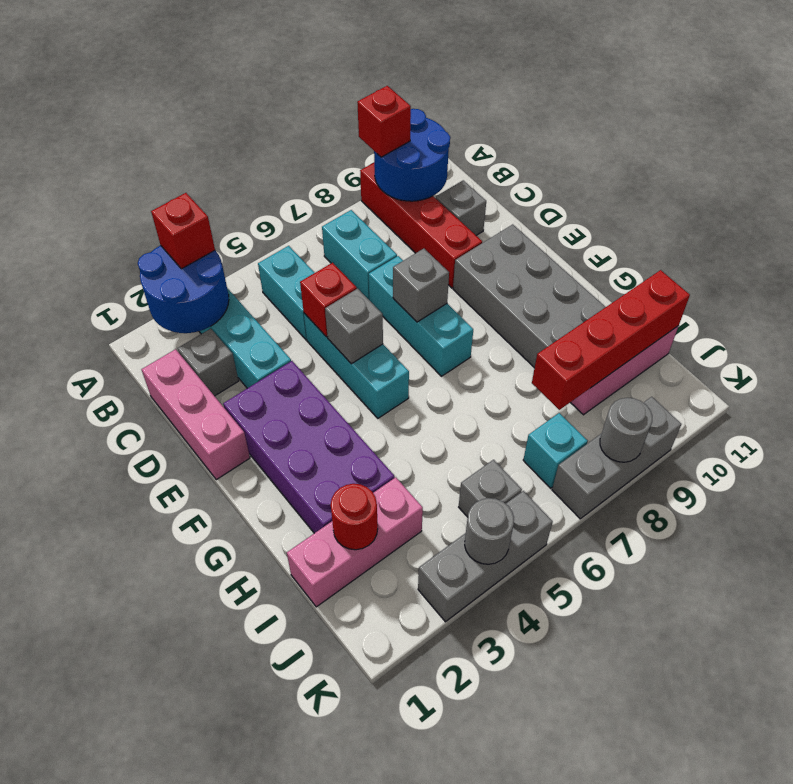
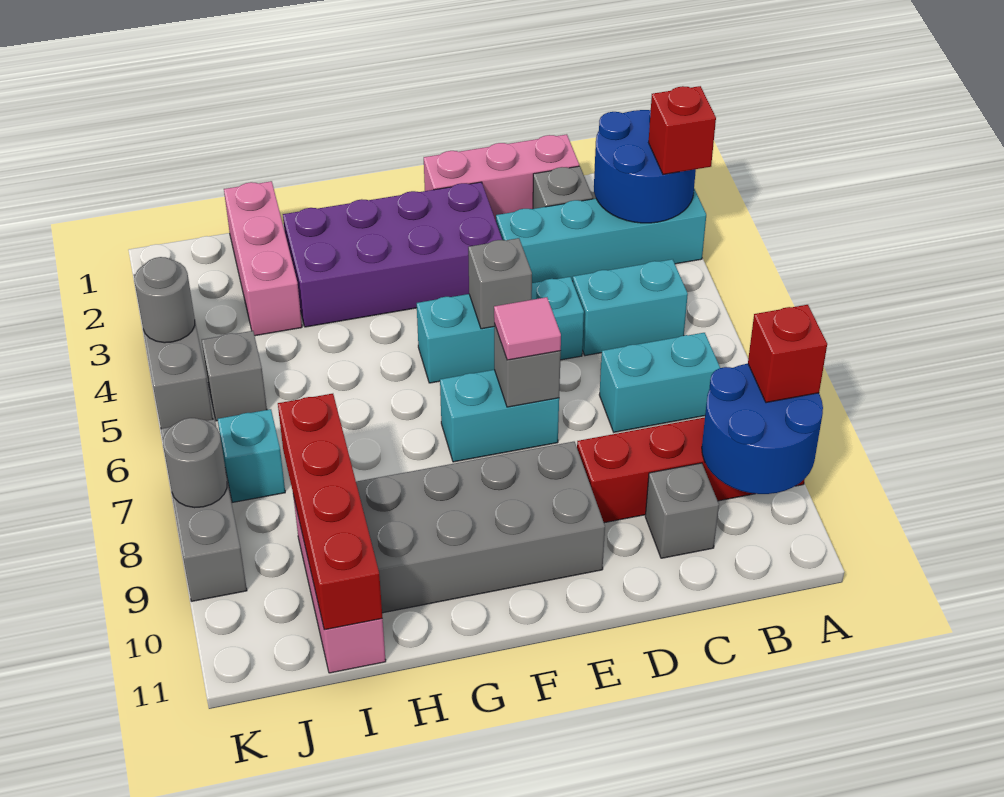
red brick D5 level 2 -> none
cyan brick D7:F7 level 1 -> cyan brick E7:F7 level 1
none -> pink tile E7 level 3
red round brick I2 level 2 -> none

